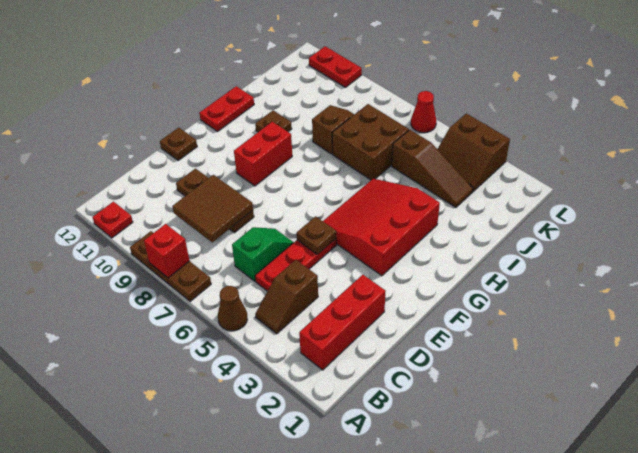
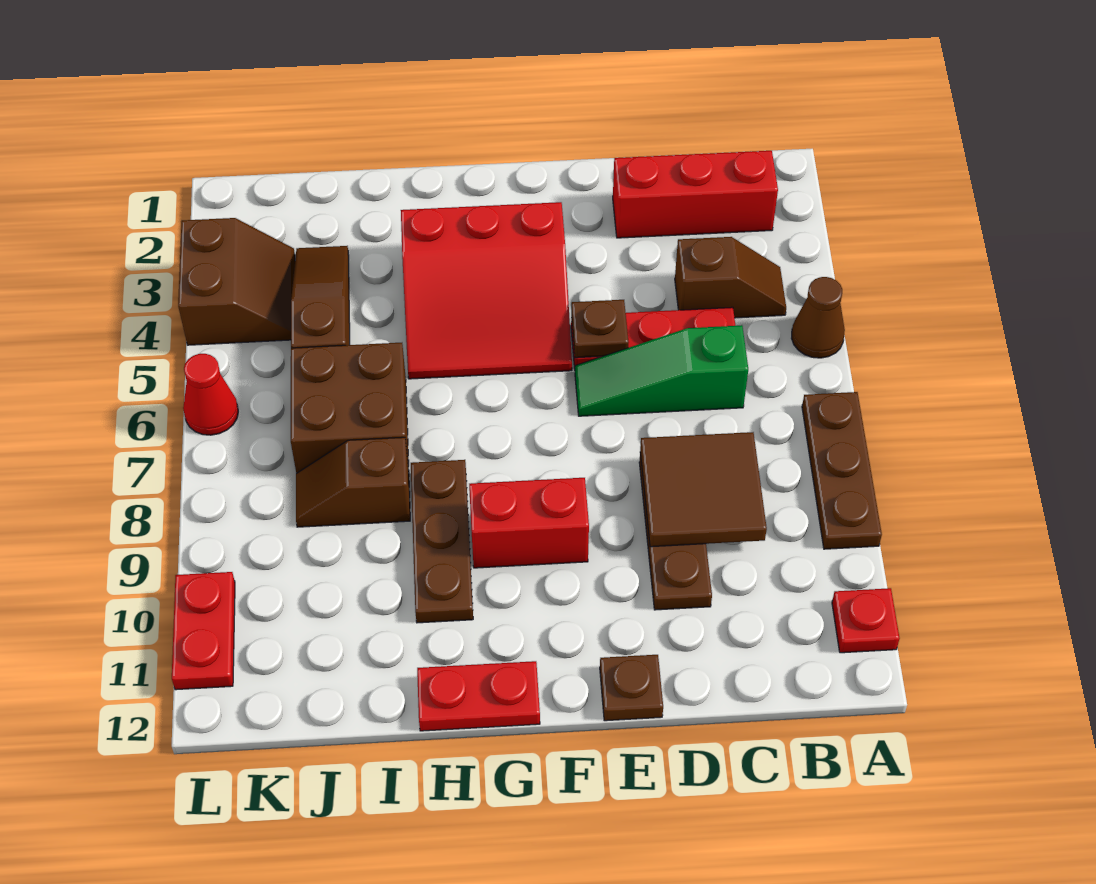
red brick A8 level 2 -> none
green slope C6:D6 level 1 top C -> green slope C6:E6 level 1 top C
brown plate H10 level 1 -> brown plate H8:H10 level 1

